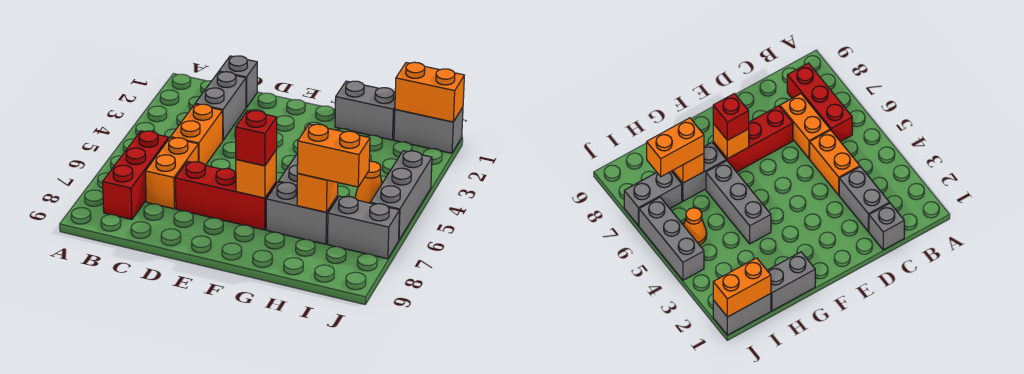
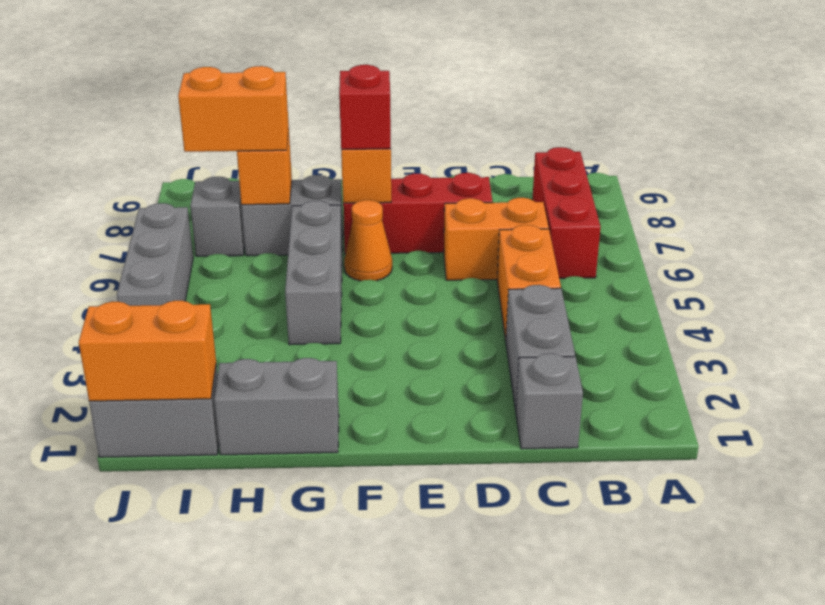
orange brick C6:C7 level 1 -> orange brick C6:D6 level 1
orange cone I5 level 1 -> orange cone F6 level 1
grey brick I7:J7 level 1 -> grey brick I7 level 1

